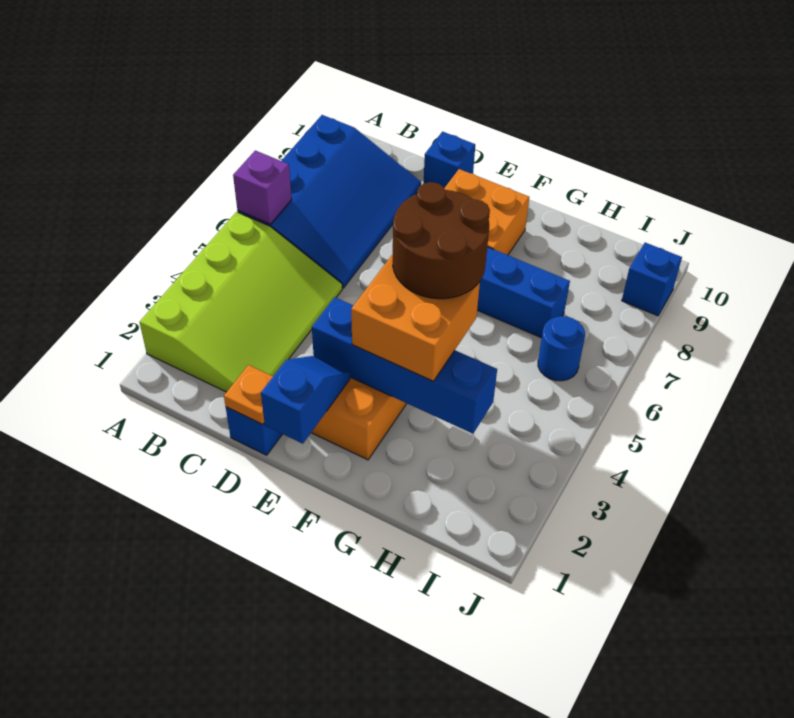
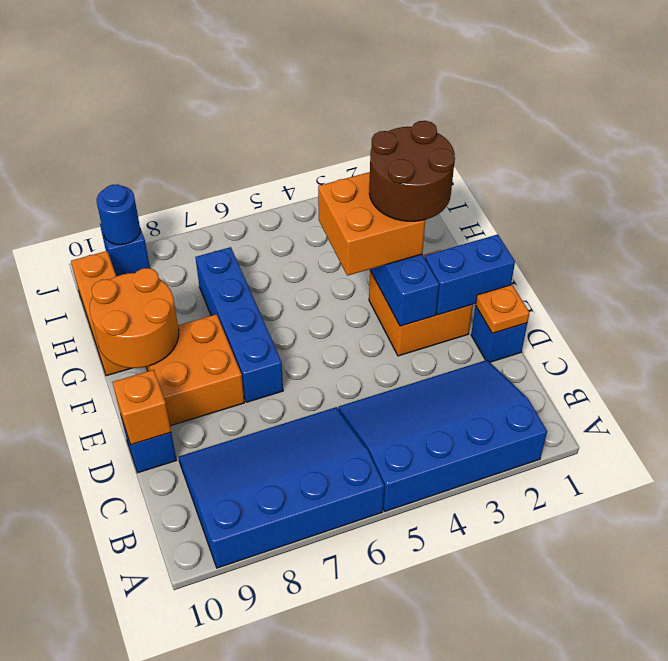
lime slope A2:C5 level 1 top A -> blue slope A2:C5 level 1 top A
purple brick A6 level 2 -> none
none -> orange brick D10 level 2
blue slope E1:E2 level 2 top 1 -> blue brick E1:E2 level 2
brown round brick F4:G5 level 4 -> brown round brick F2:G3 level 4
none -> orange round brick F9:G10 level 2
none -> orange brick G10:I10 level 1
blue round brick I6 level 1 -> blue round brick J9 level 2

